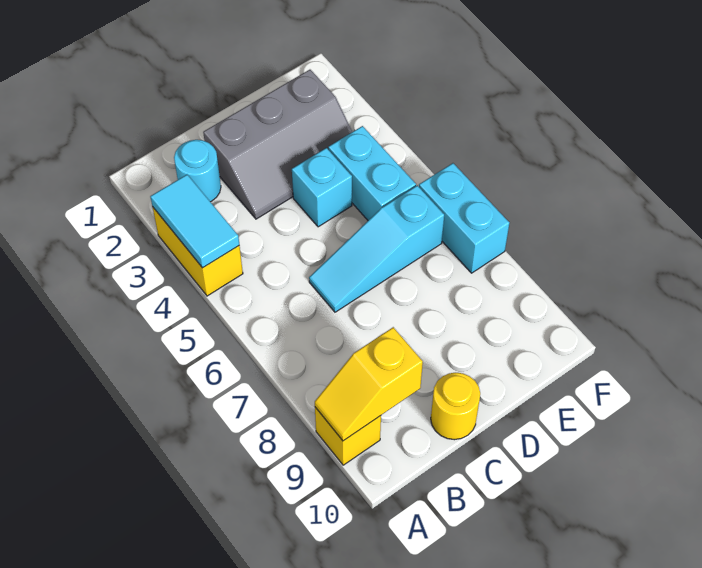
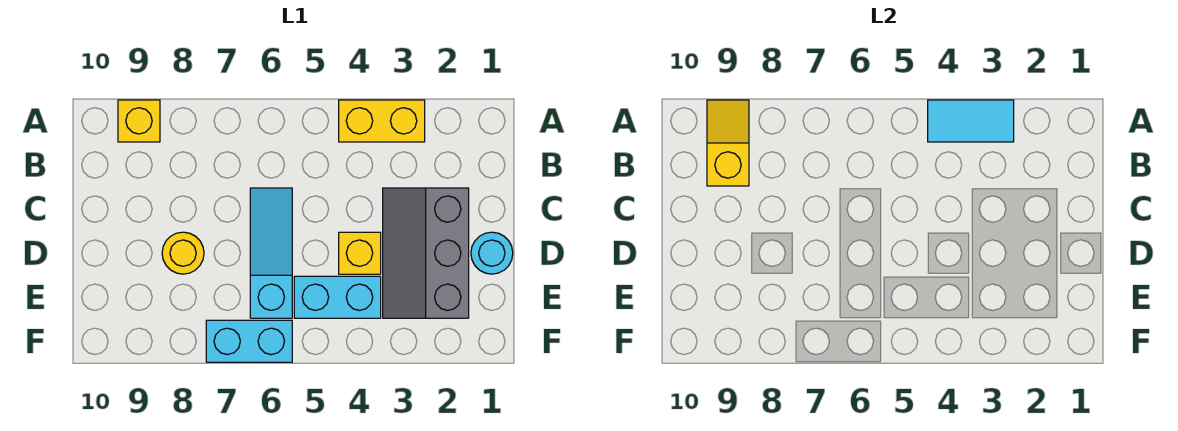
cyan round brick B2 level 1 -> cyan round brick D1 level 1
yellow round brick C10 level 1 -> yellow round brick D8 level 1
cyan brick D4 level 1 -> yellow brick D4 level 1

